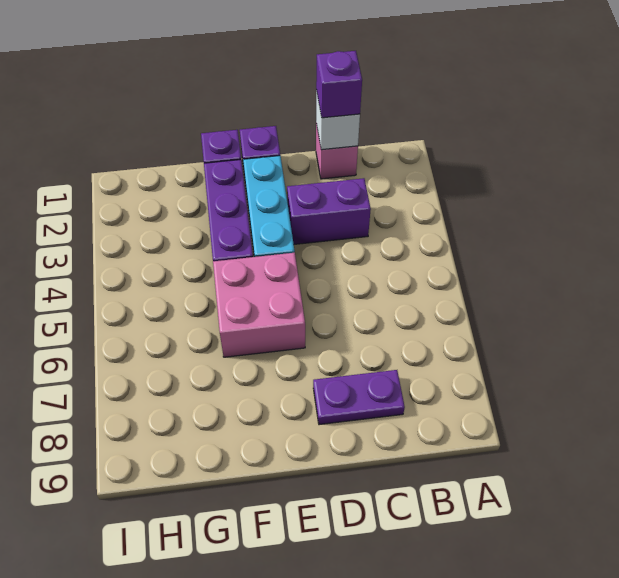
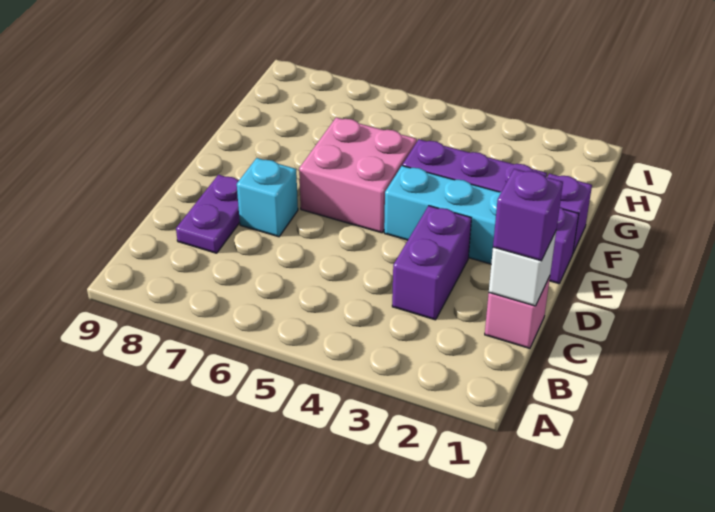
none -> cyan brick D7 level 1

